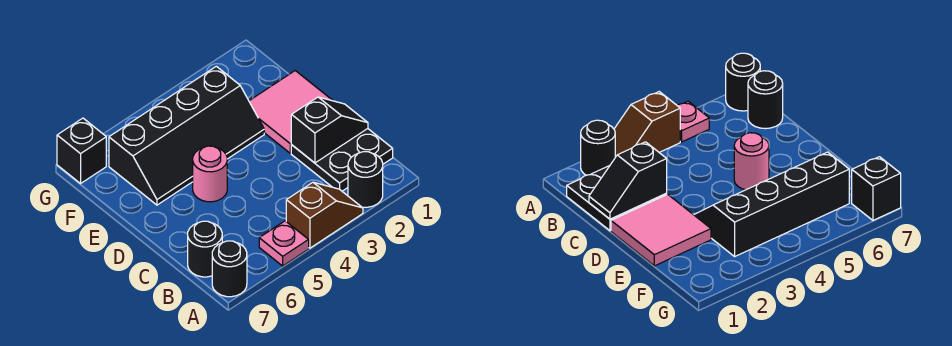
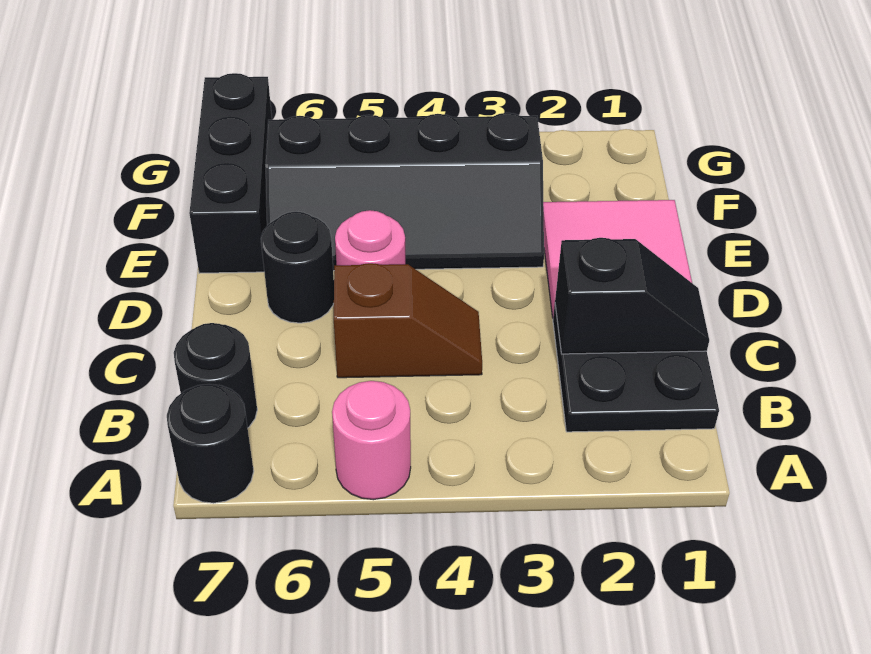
black round brick A2 level 1 -> black round brick D6 level 1
brown slope A3:A4 level 1 top 4 -> brown slope C4:C5 level 1 top 5
pink plate A5 level 1 -> pink round brick A5 level 1
black brick G7 level 1 -> black brick E7:G7 level 1

